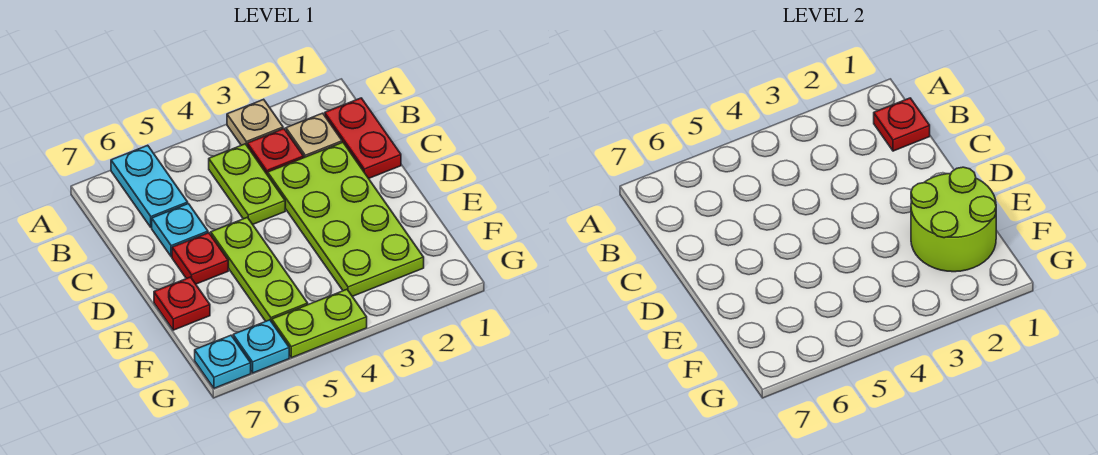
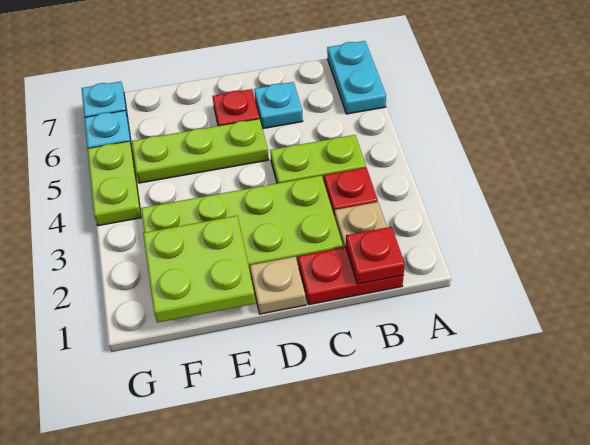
tan plate A3 level 1 -> tan plate D1 level 1
cyan plate A6:B6 level 1 -> cyan plate A6:A7 level 1
lime round brick E1:F2 level 2 -> lime plate E1:F2 level 2
red plate E7 level 1 -> none

